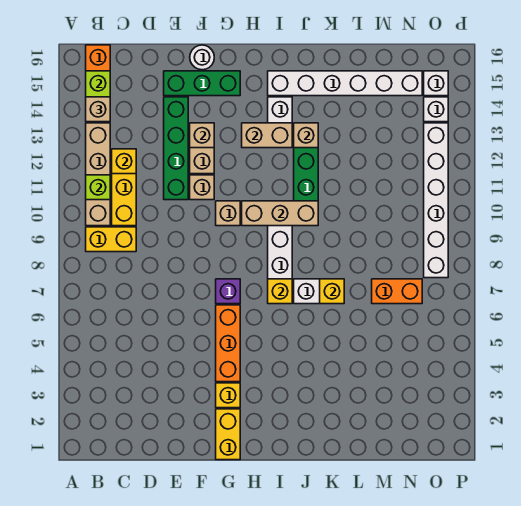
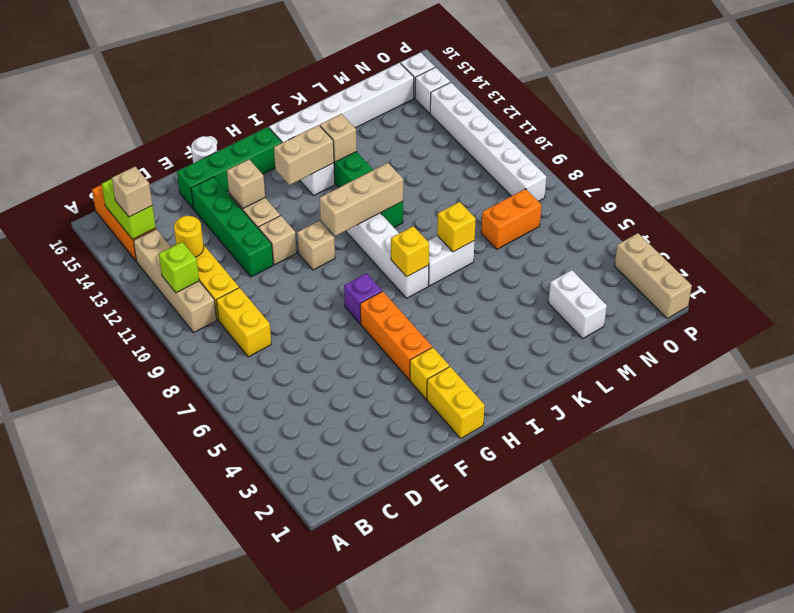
yellow brick B9:C9 level 1 -> yellow brick C8:C9 level 1
yellow brick C12 level 2 -> yellow round brick C12 level 2
green brick E15:G15 level 1 -> green brick E15:H15 level 1
none -> white brick M2:M3 level 1
none -> tan brick P1:P3 level 1

